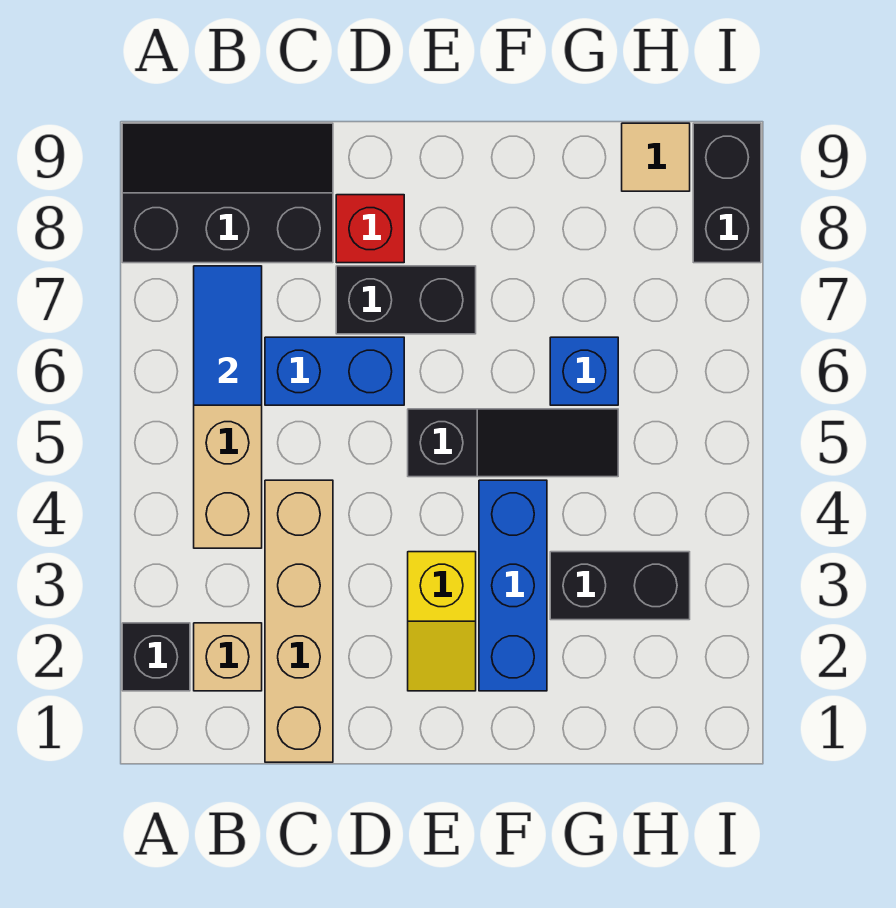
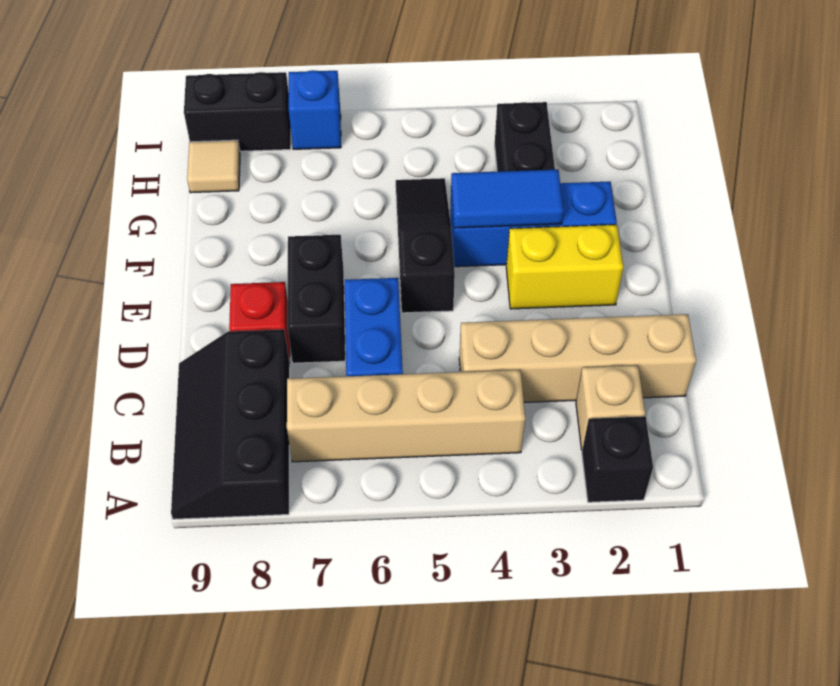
blue tile B6:B7 level 2 -> blue tile F3:F4 level 2
yellow slope E2:E3 level 1 top 3 -> yellow brick E2:E3 level 1
blue brick G6 level 1 -> blue brick I7 level 1

